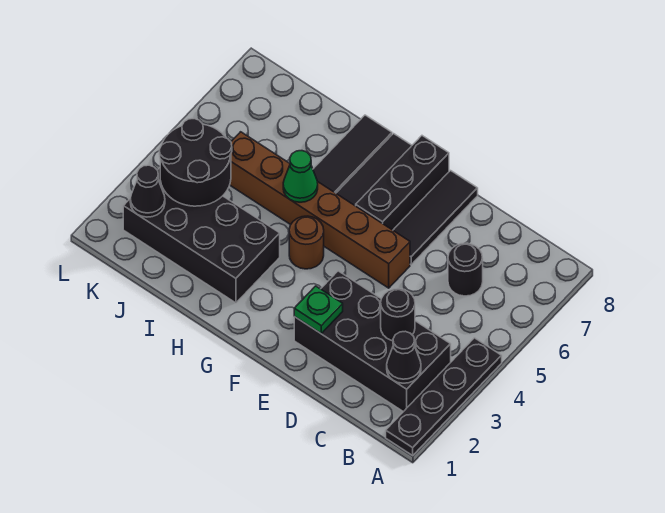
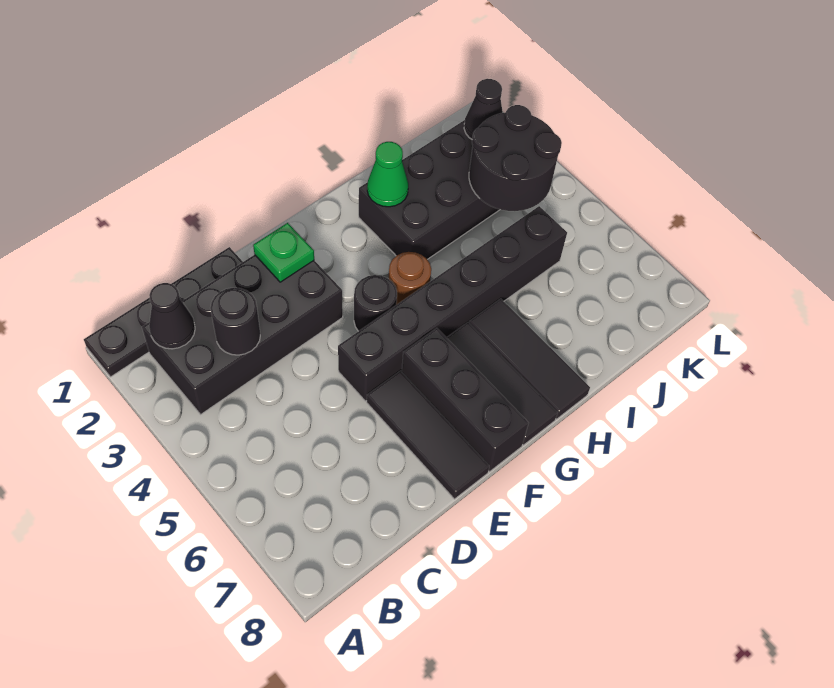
black plate A1:A4 level 1 -> black plate A1:D1 level 1
black round brick C6 level 1 -> black round brick F4 level 1
brown brick E5:J5 level 1 -> black brick E5:J5 level 1
green cone H5 level 2 -> green cone H2 level 2

